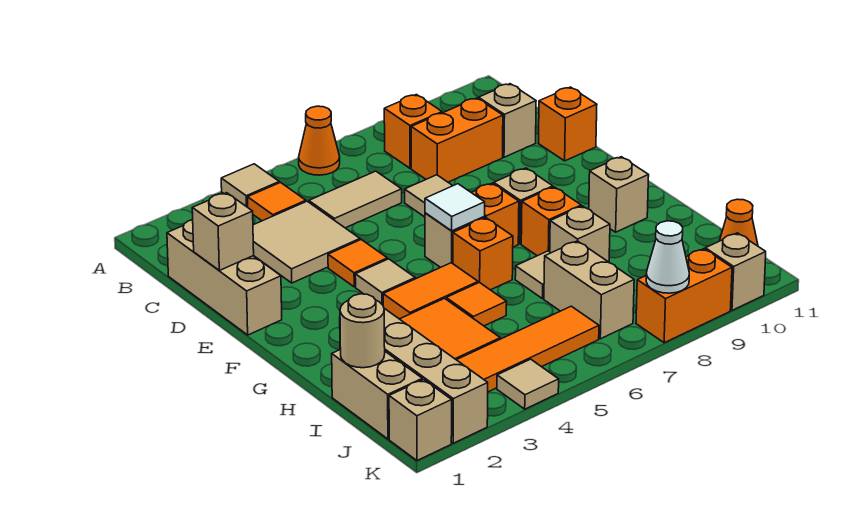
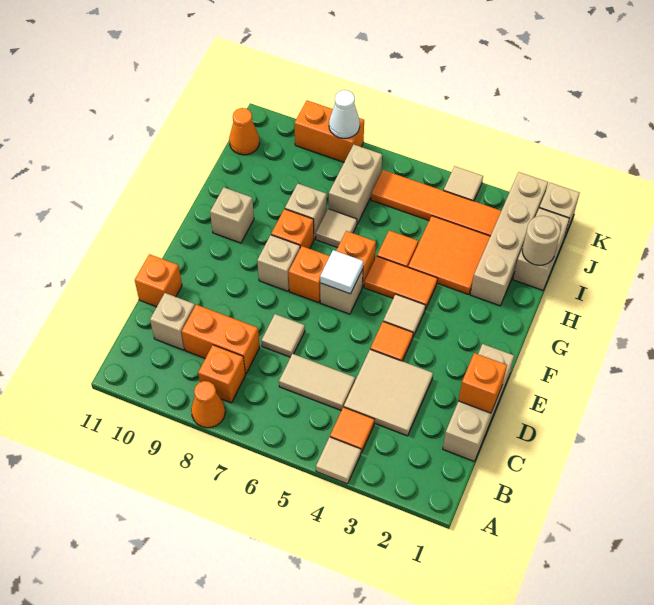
orange cone A6 level 1 -> orange cone A8 level 1
tan brick D1 level 2 -> orange brick D1 level 2
tan brick K10 level 1 -> none

